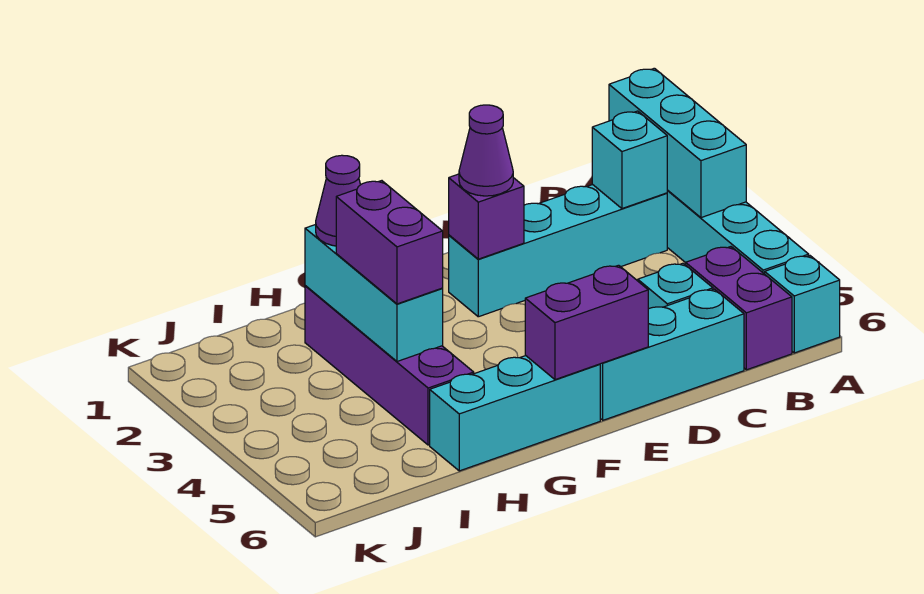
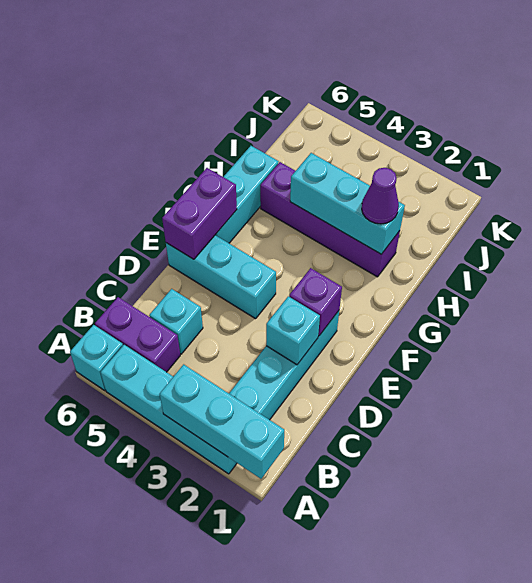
cyan brick B2 level 2 -> cyan brick D2 level 2
cyan brick C6:E6 level 1 -> cyan brick E4:E6 level 1
purple cone E2 level 3 -> none
purple brick H3:H4 level 3 -> none

